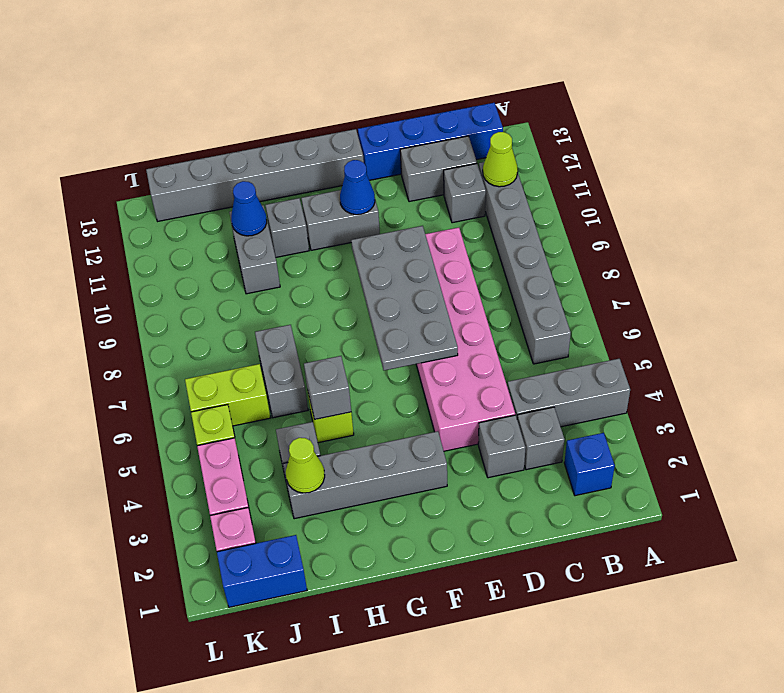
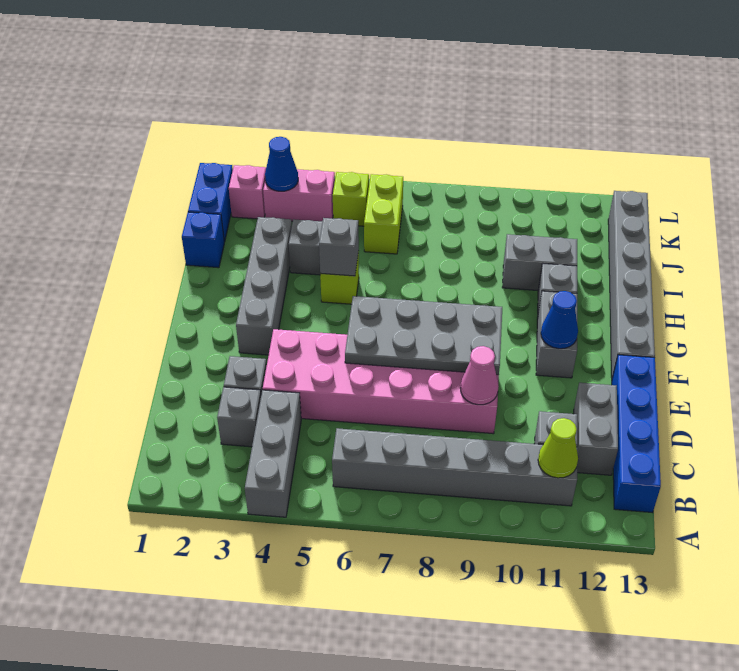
blue brick B2 level 1 -> blue brick I1 level 1
none -> pink cone D9 level 2
lime cone I3 level 2 -> none
grey brick I6:I7 level 1 -> none
blue cone I11 level 2 -> blue cone K3 level 2

